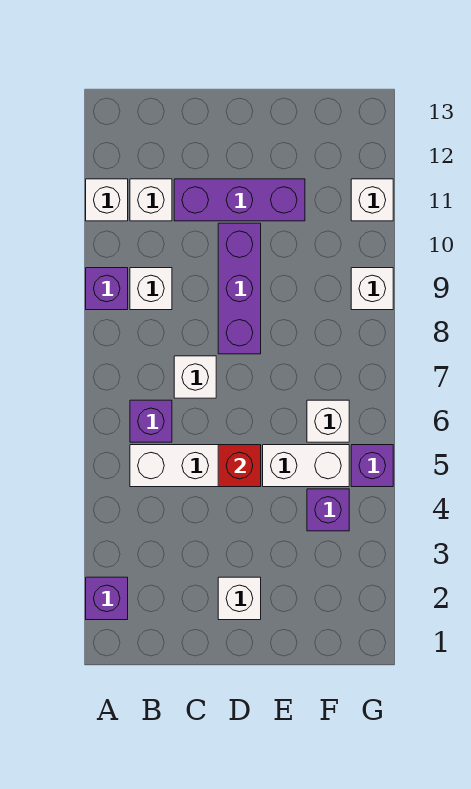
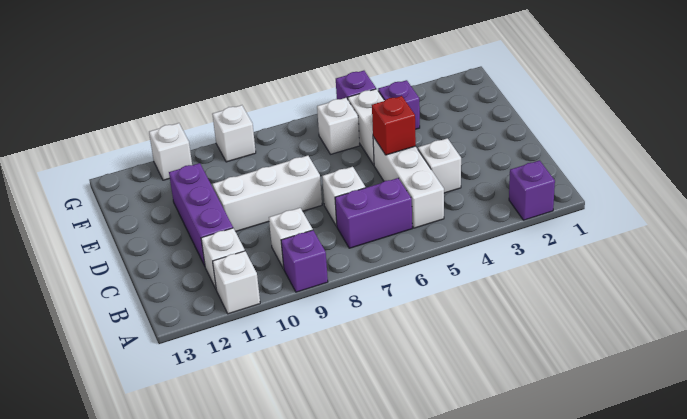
purple brick B6 level 1 -> purple brick B6:B7 level 1
white brick D2 level 1 -> white brick C4 level 1
purple brick D8:D10 level 1 -> white brick D8:D10 level 1

